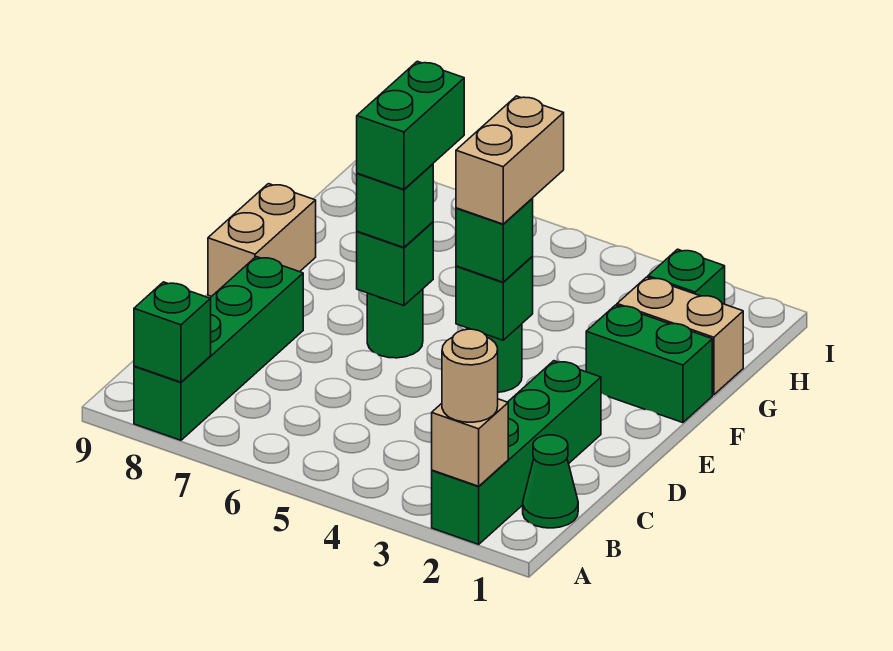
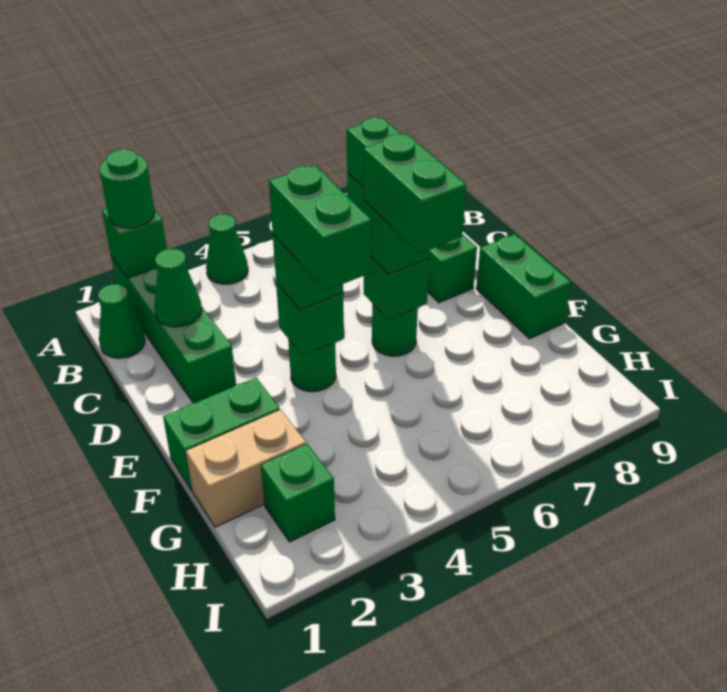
tan brick A2 level 2 -> green brick A2 level 2
tan round brick A2 level 3 -> green round brick A2 level 3
none -> green cone A4 level 1
none -> green cone C2 level 2
tan brick E4:F4 level 4 -> green brick E4:F4 level 4
tan brick E9:F9 level 1 -> green brick E9:F9 level 1

